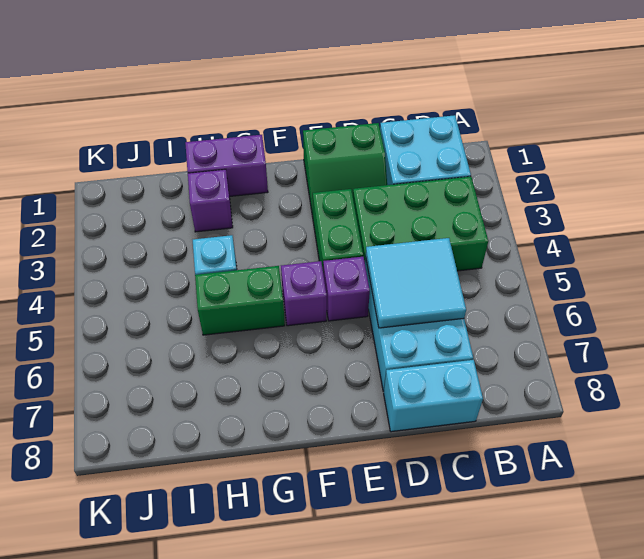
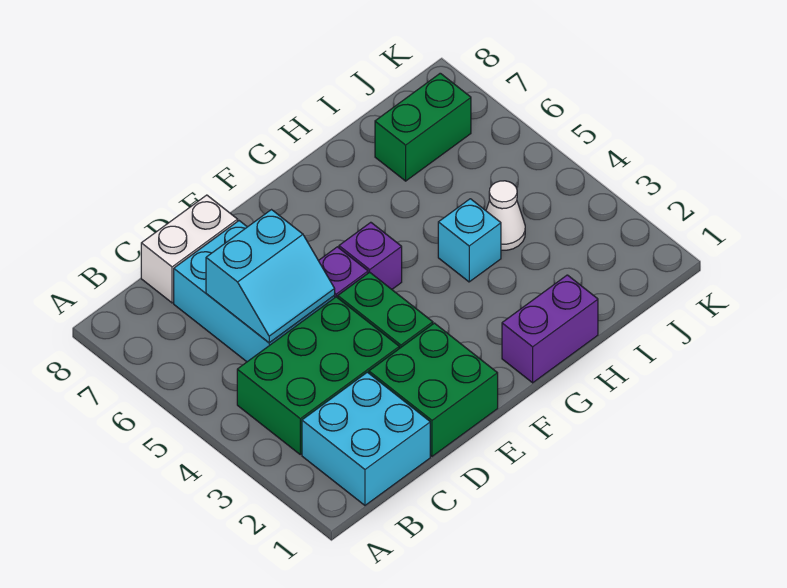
cyan tile C5:D6 level 2 -> cyan slope C5:D6 level 2 top 6
cyan brick C8:D8 level 1 -> white brick C8:D8 level 1
green slope D1:E2 level 1 top 1 -> green brick D1:E2 level 1
green brick G5:H5 level 1 -> green brick I7:J7 level 1
purple brick H2 level 1 -> none
none -> white cone I4 level 1

